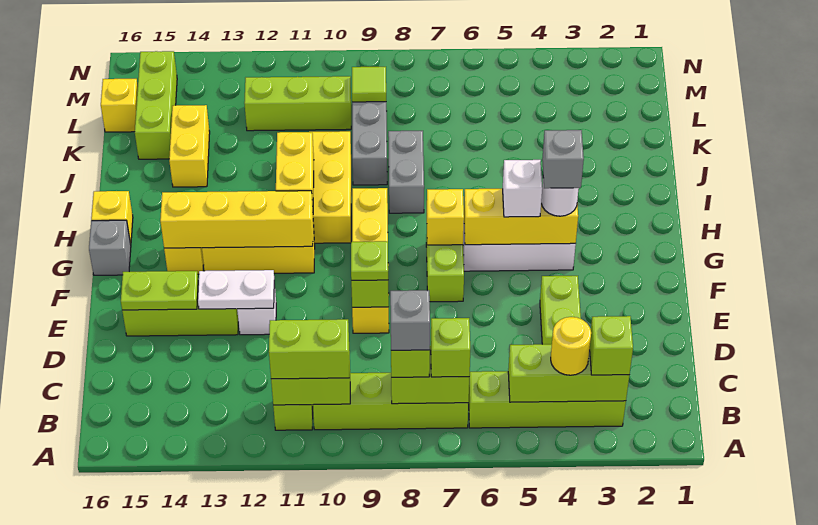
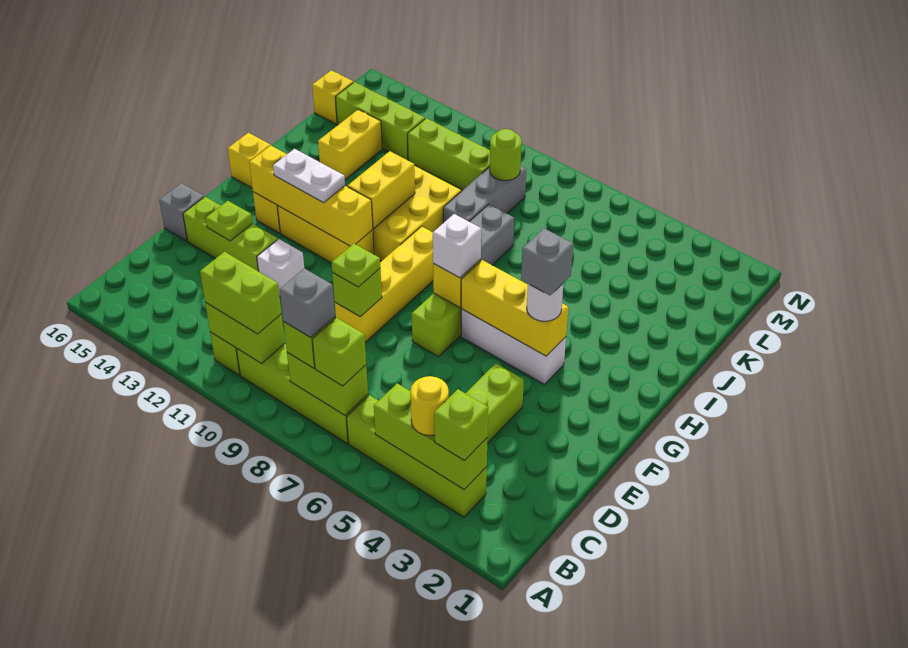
white plate E12:E13 level 2 -> white plate G12:G13 level 3
lime plate E14:E15 level 2 -> lime plate E14 level 2
white brick G5 level 3 -> white brick G7 level 3
grey brick G16 level 1 -> grey brick E16 level 1
lime brick K15:M15 level 1 -> lime brick L13:L15 level 1
lime tile L9 level 2 -> lime round brick L9 level 2

